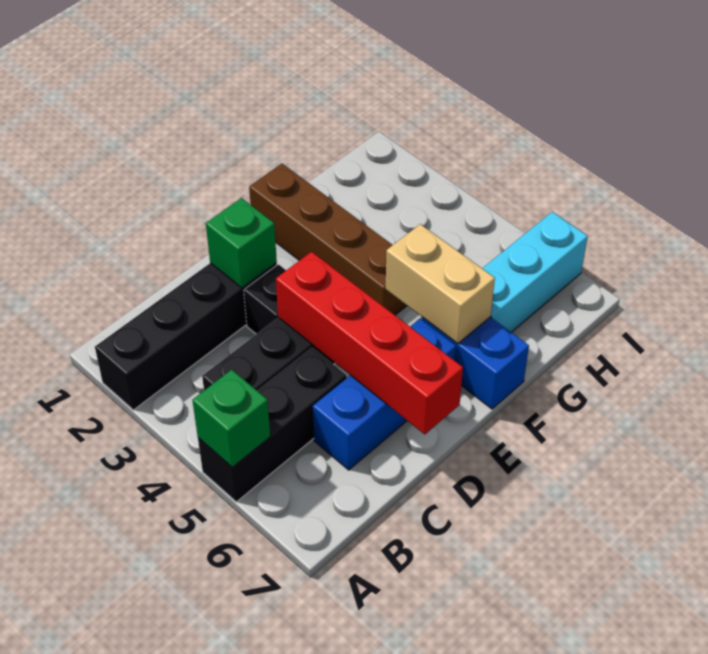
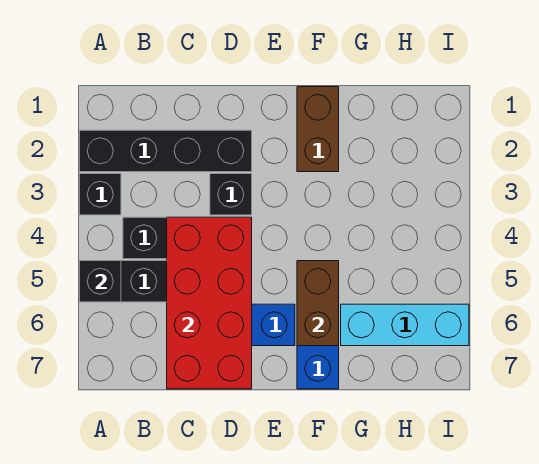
none -> black brick A3 level 1
green brick A5 level 2 -> black brick A5 level 2
green brick D2 level 2 -> none
red brick D4:D7 level 2 -> red brick C4:D7 level 2
brown brick F1:F4 level 1 -> brown brick F1:F2 level 1
tan brick F5:F6 level 2 -> brown brick F5:F6 level 2

